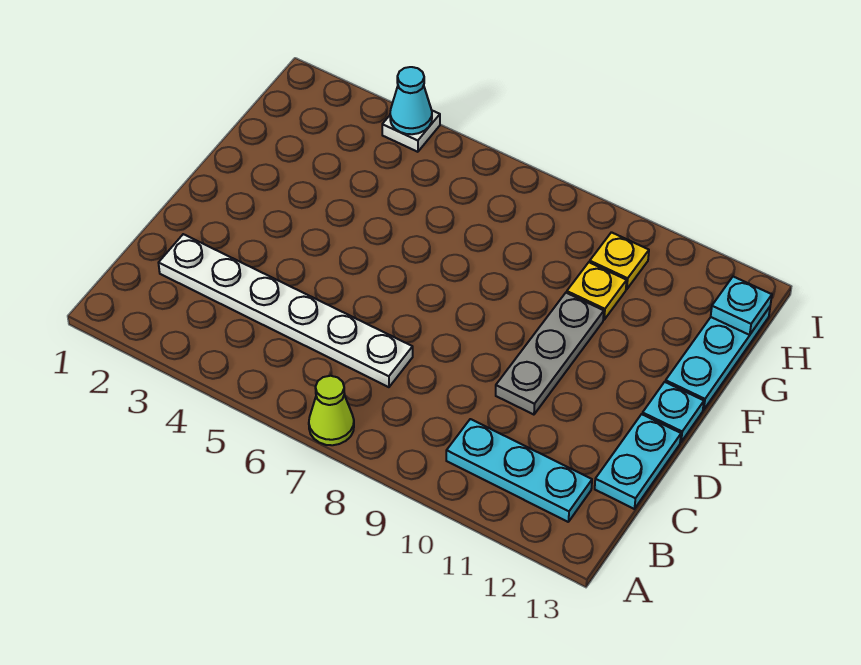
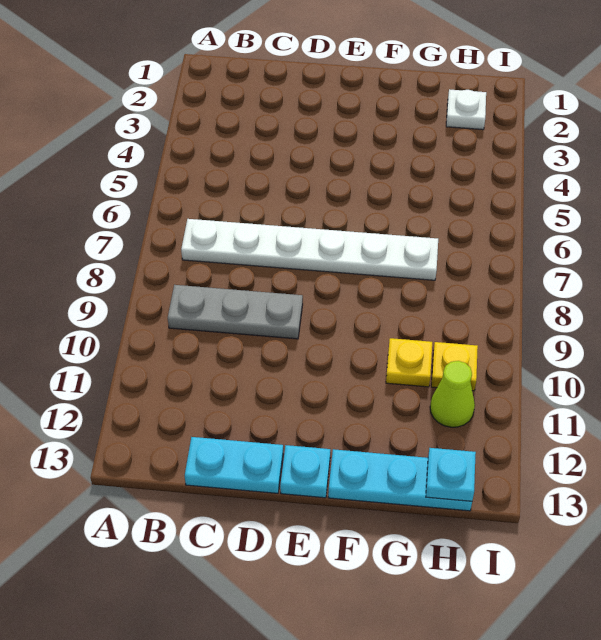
lime cone A7 level 1 -> lime cone H11 level 1
cyan plate B10:B12 level 1 -> none
white plate C2:C7 level 1 -> white plate B7:G7 level 1
grey plate D10:F10 level 1 -> grey plate B9:D9 level 1
white plate I4 level 1 -> white plate H2 level 1
cyan cone I4 level 2 -> none

